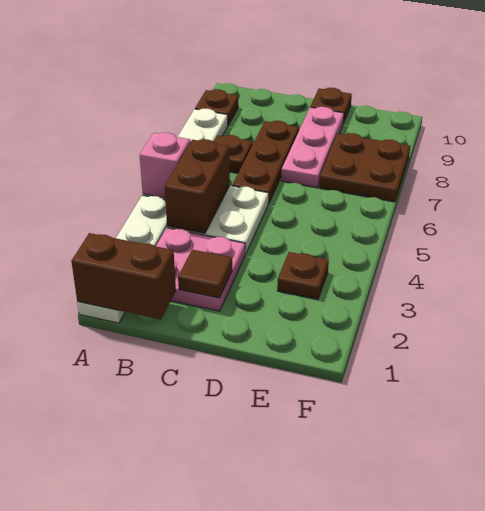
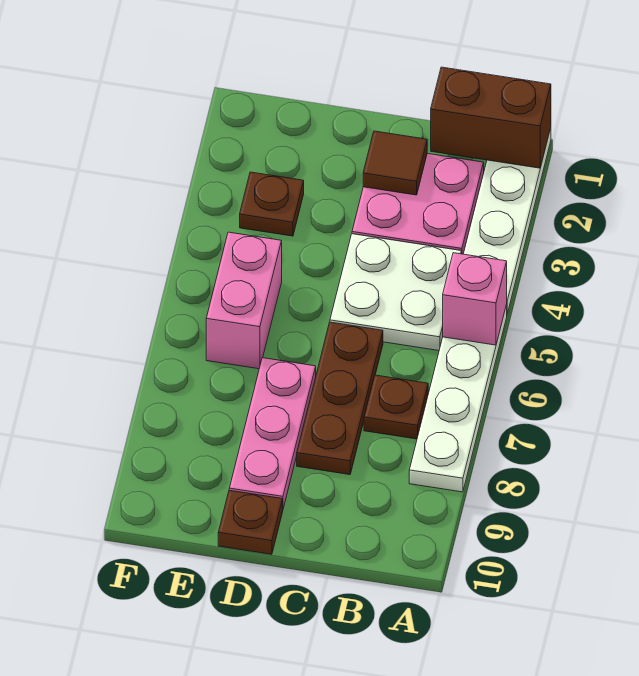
brown plate A9 level 1 -> none
brown brick B4:B5 level 2 -> none
none -> pink brick E5:E6 level 1
brown plate E7:F8 level 1 -> none

